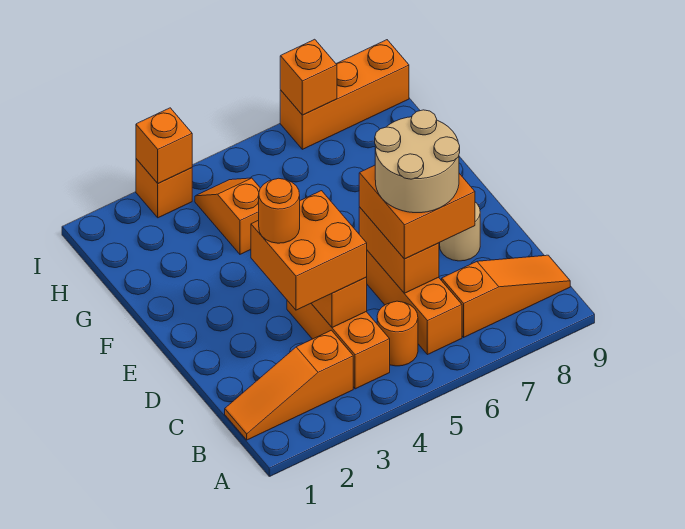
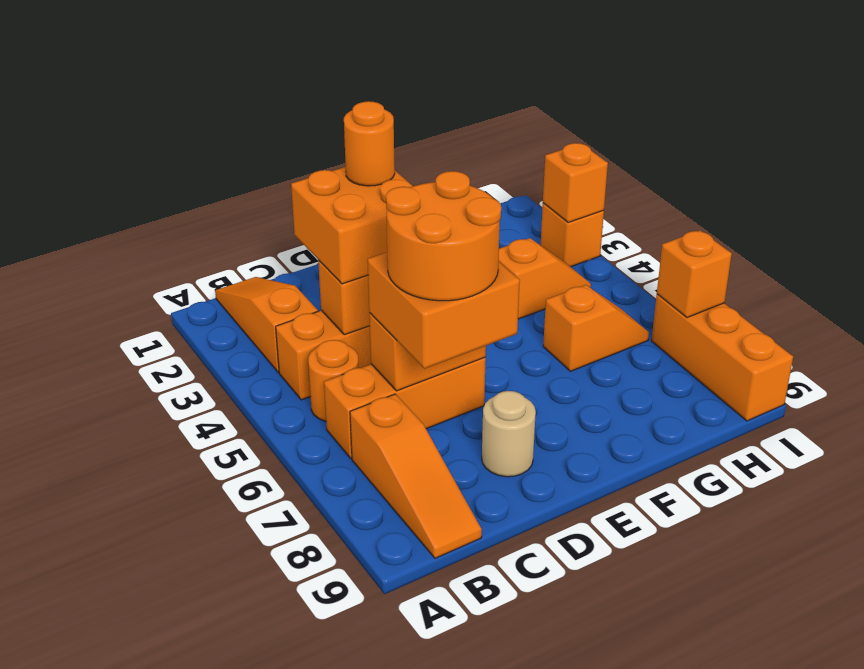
tan round brick C6:D7 level 4 -> orange round brick C6:D7 level 4
none -> orange slope G6:H6 level 1 top G

